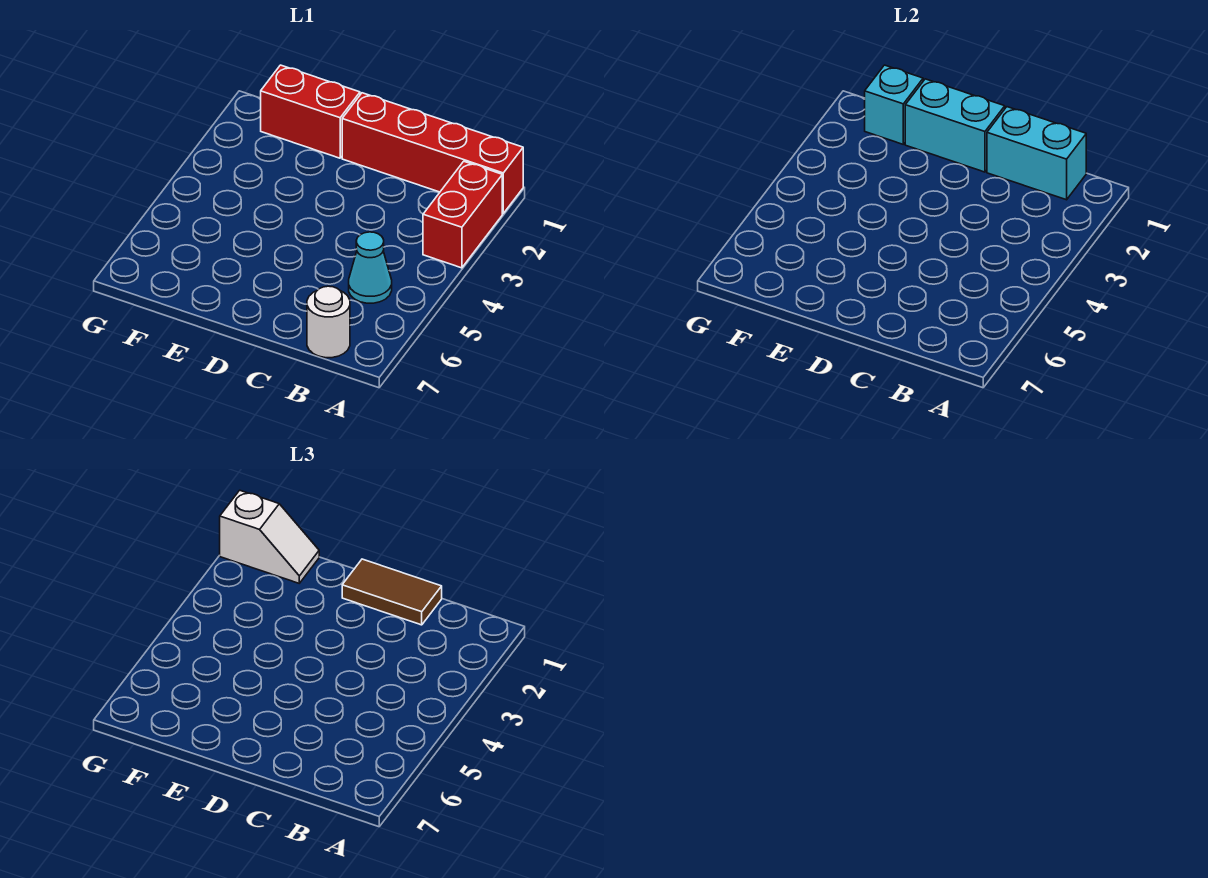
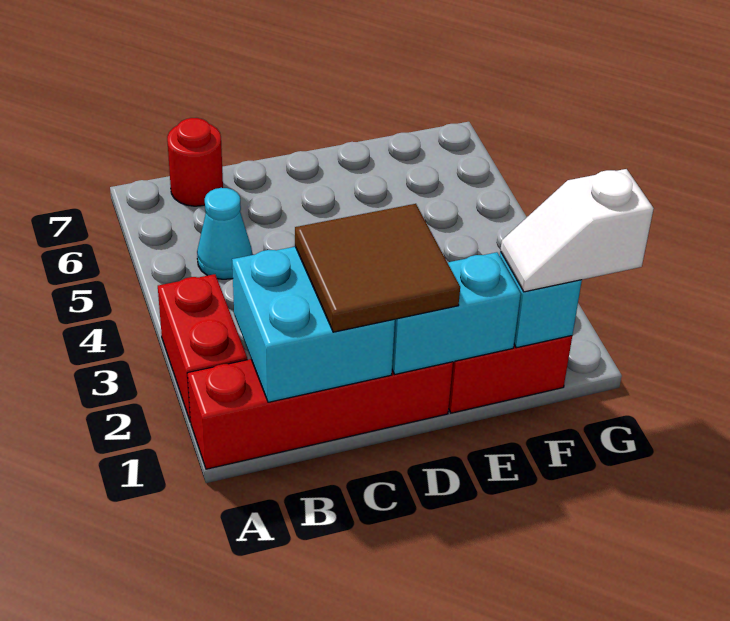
cyan brick B1:C1 level 2 -> cyan brick B1:C2 level 2
white round brick B7 level 1 -> red round brick B7 level 1
brown tile C1:D1 level 3 -> brown tile C1:D2 level 3

